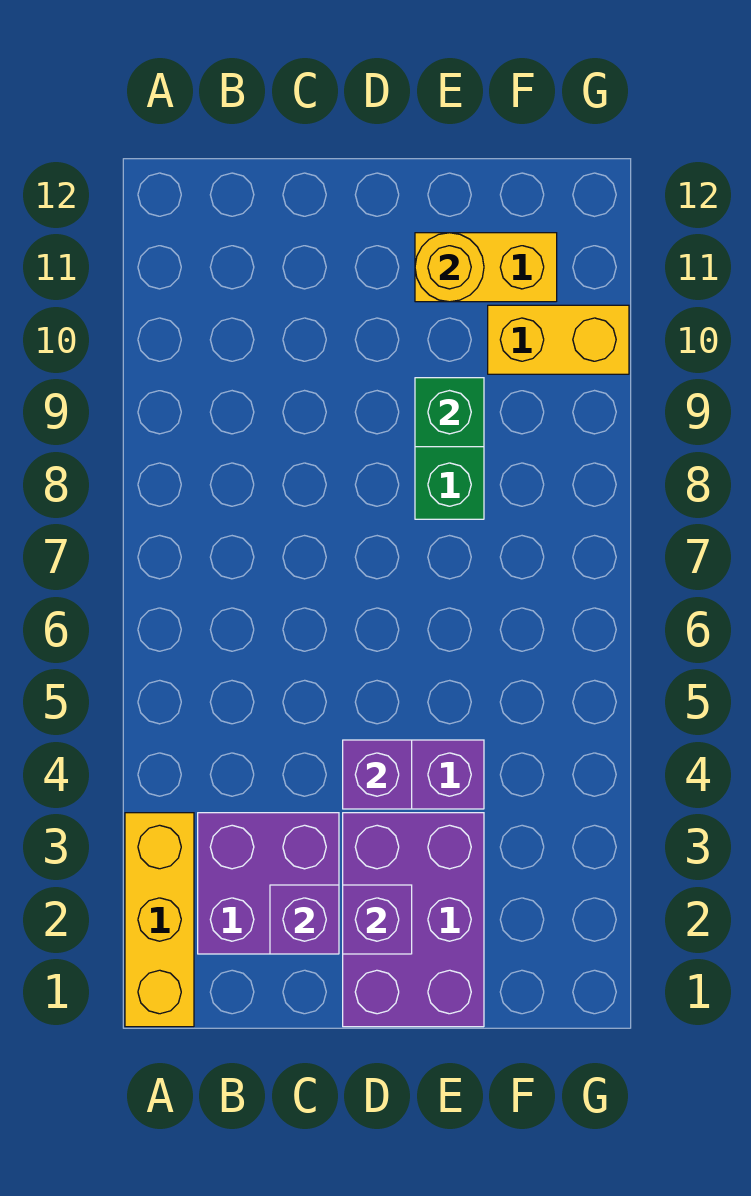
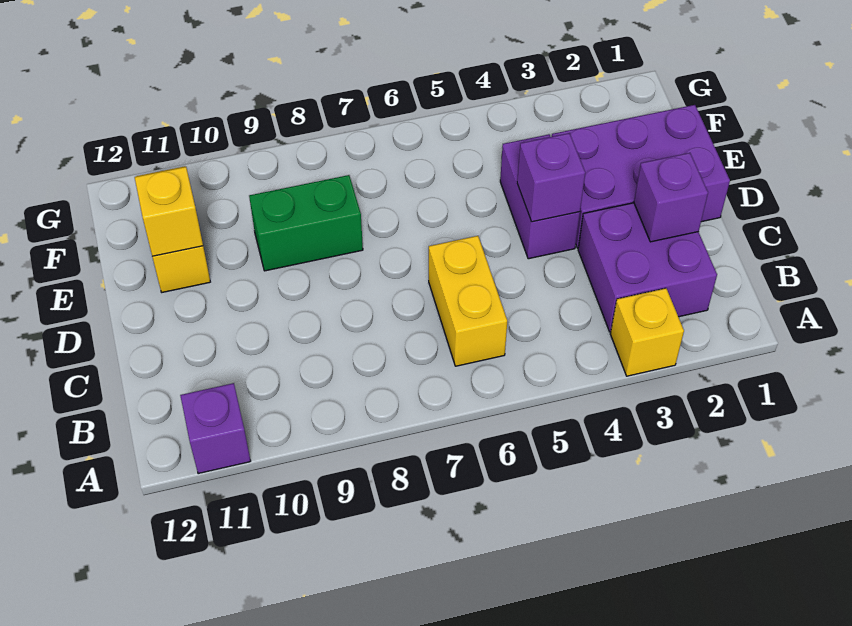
yellow brick A1:A3 level 1 -> yellow brick A3 level 1
purple brick D2 level 2 -> purple brick A11 level 1
green brick E9 level 2 -> none
yellow round brick E11 level 2 -> yellow brick E11 level 2
yellow brick F10:G10 level 1 -> yellow brick B6:C6 level 1

